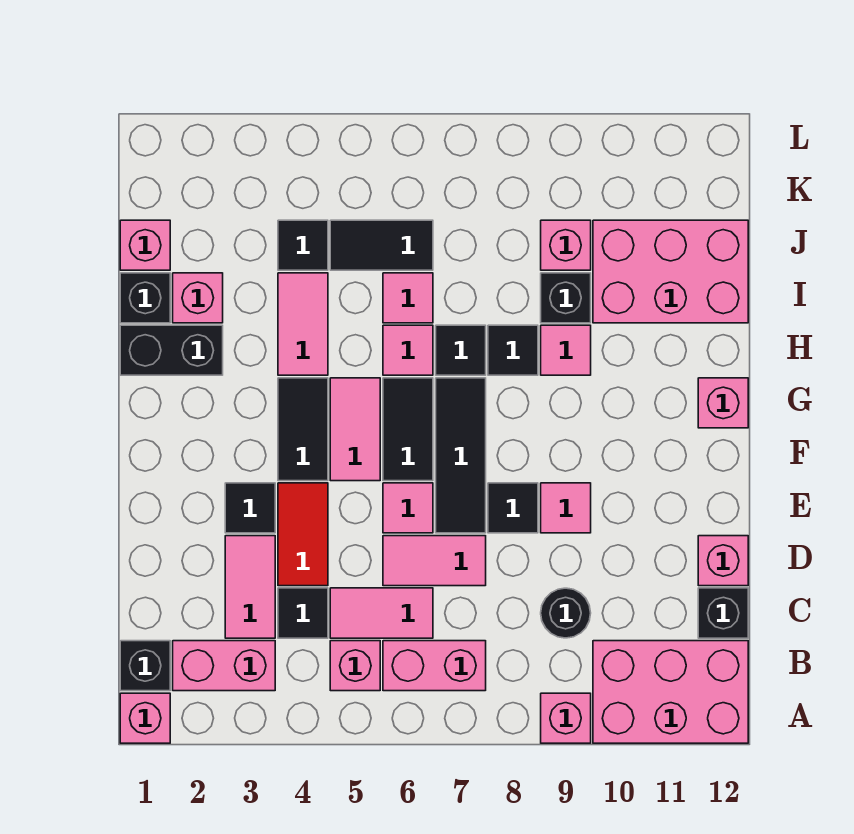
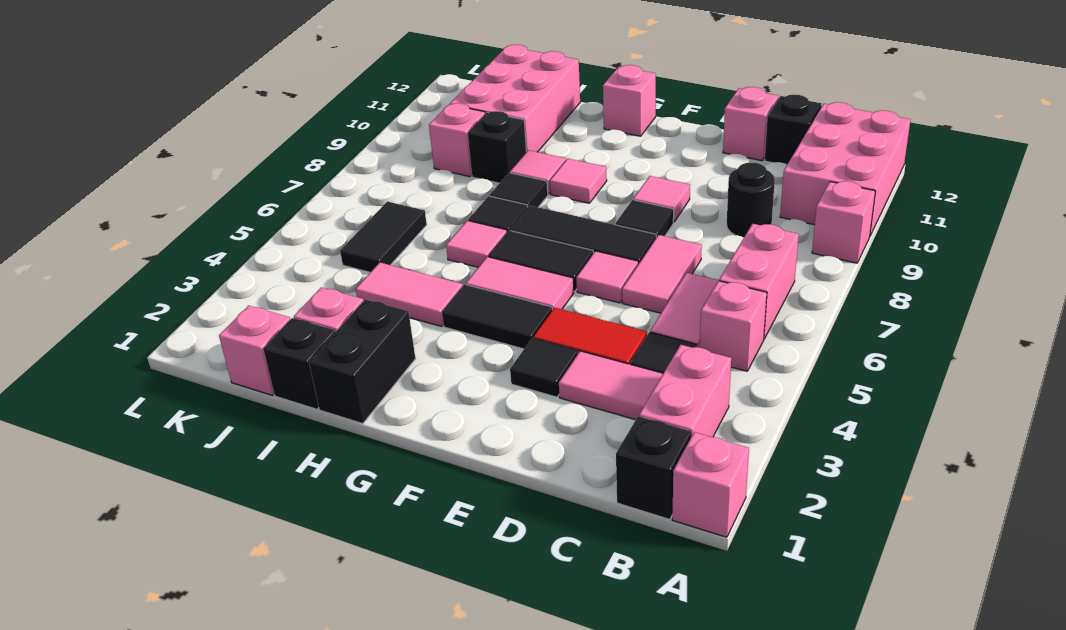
pink tile I6 level 1 -> pink tile G9 level 1
black tile J4 level 1 -> none

